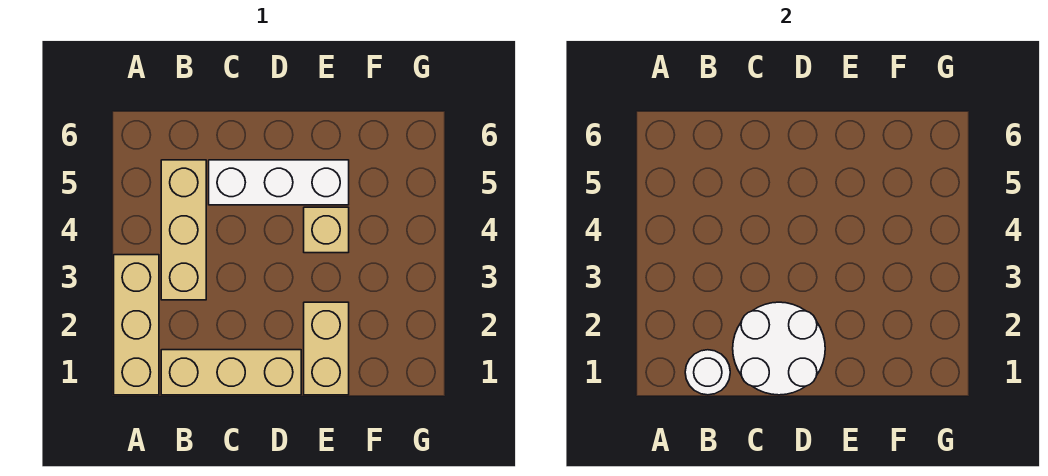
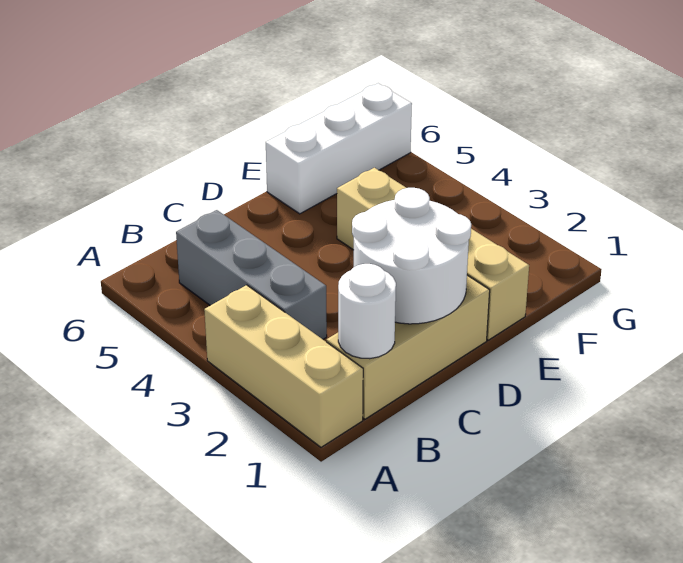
tan brick B3:B5 level 1 -> grey brick B3:B5 level 1
white brick C5:E5 level 1 -> white brick E6:G6 level 1

